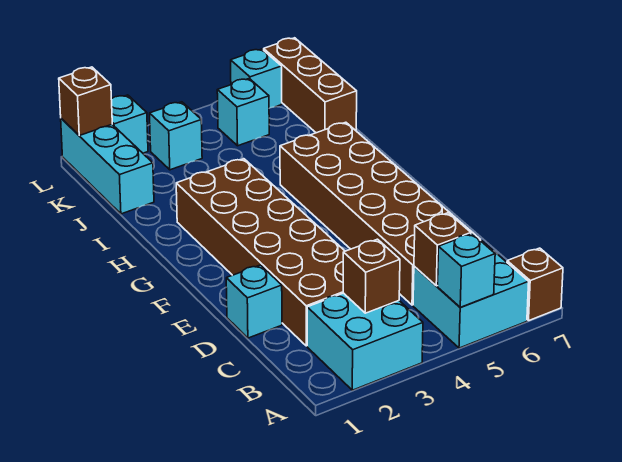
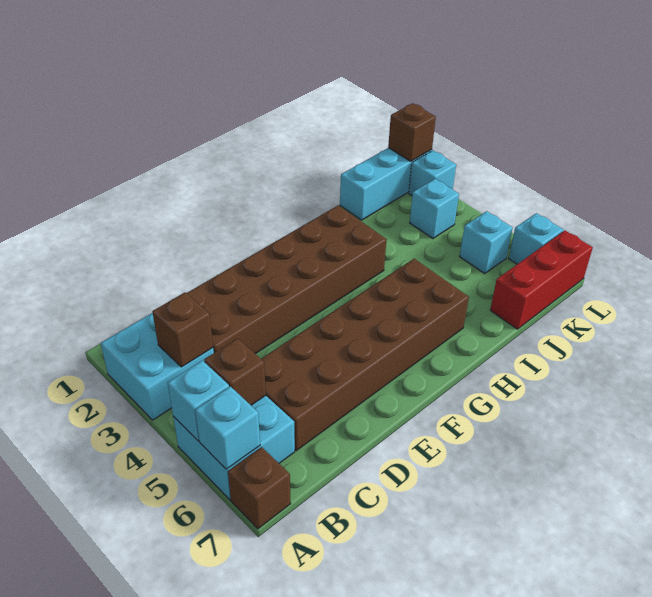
cyan brick D1 level 1 -> cyan brick A6 level 2
brown brick J7:L7 level 1 -> red brick J7:L7 level 1

